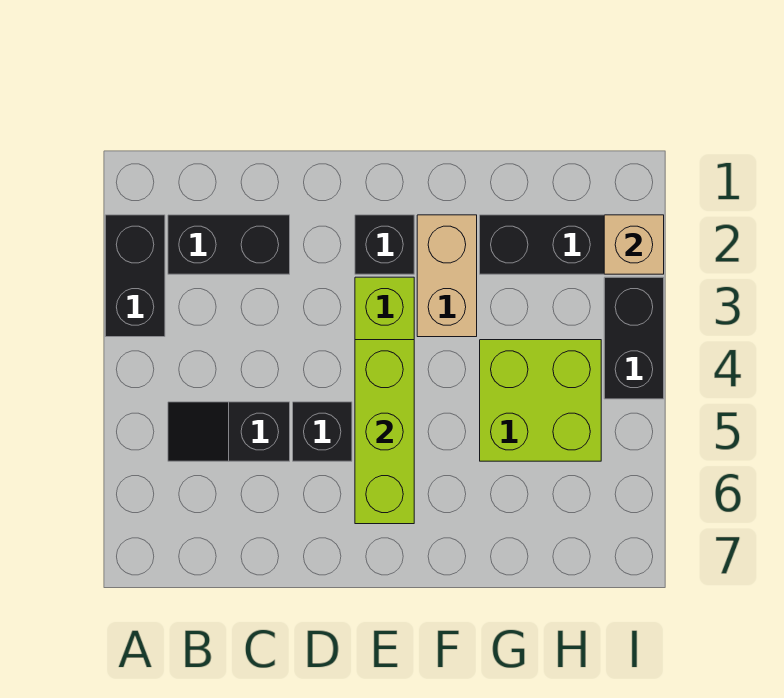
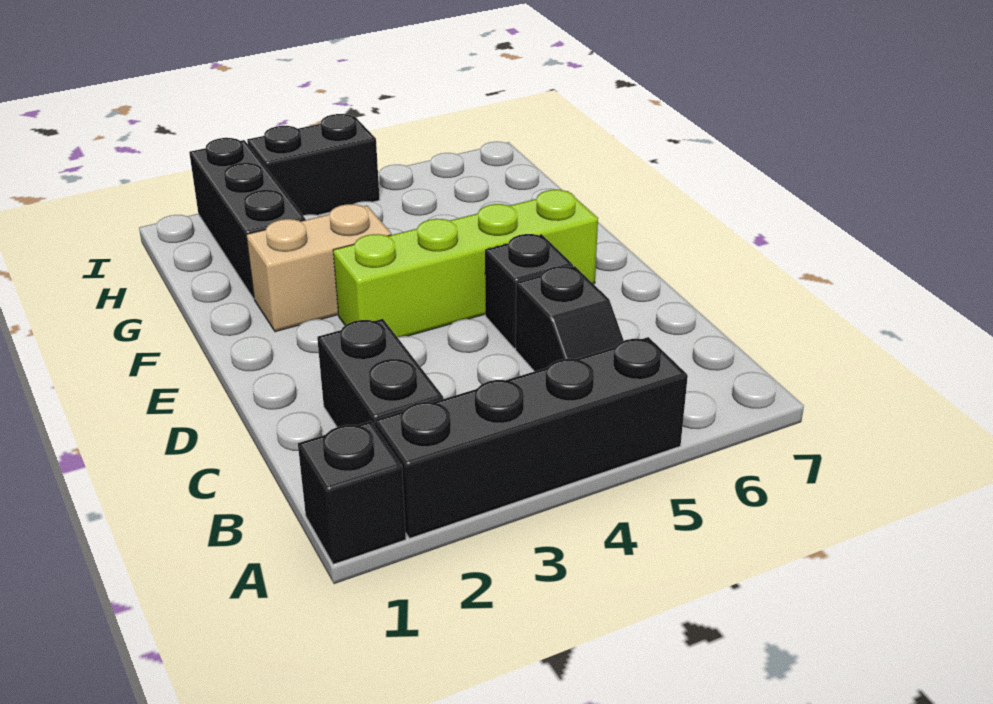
black brick A2:A3 level 1 -> black brick A2:A5 level 1
black brick E2 level 1 -> black brick A1 level 1
lime brick E4:E6 level 2 -> none
lime brick G4:H5 level 1 -> none
tan brick I2 level 2 -> none

